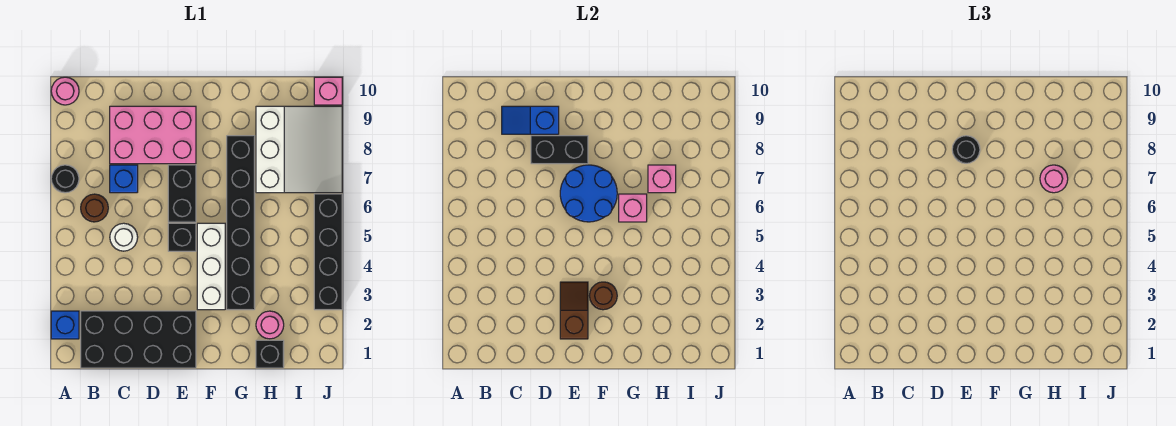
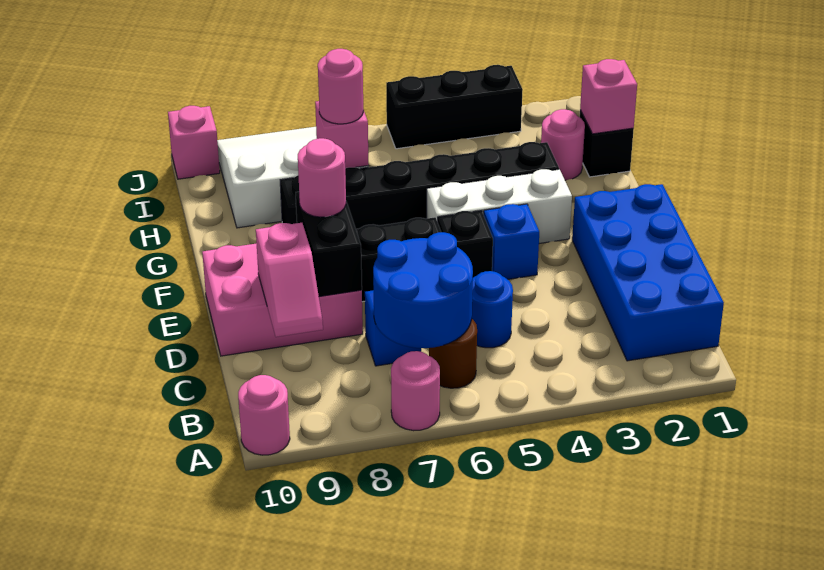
blue brick A2 level 1 -> blue brick E4 level 1
black round brick A7 level 1 -> pink round brick A7 level 1
black brick B1:E2 level 1 -> blue brick B1:E2 level 1
white round brick C5 level 1 -> blue round brick C5 level 1
pink brick C8:E9 level 1 -> pink brick D8:E10 level 1
blue slope C9:D9 level 2 top D -> pink slope C9:D9 level 2 top D
brown slope E2:E3 level 2 top 2 -> none
blue round brick E6:F7 level 2 -> blue round brick B6:C7 level 2
black round brick E8 level 3 -> pink round brick E8 level 3
brown round brick F3 level 2 -> none
pink brick G6 level 2 -> pink brick H1 level 2
black brick J3:J6 level 1 -> black brick J3:J5 level 1

